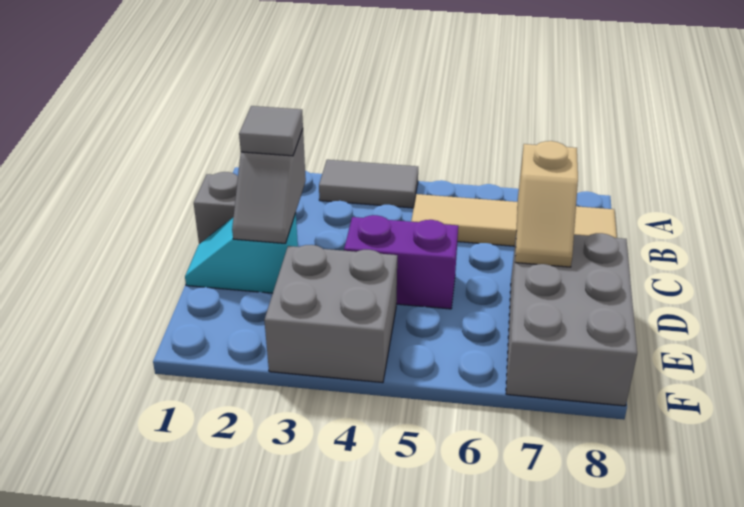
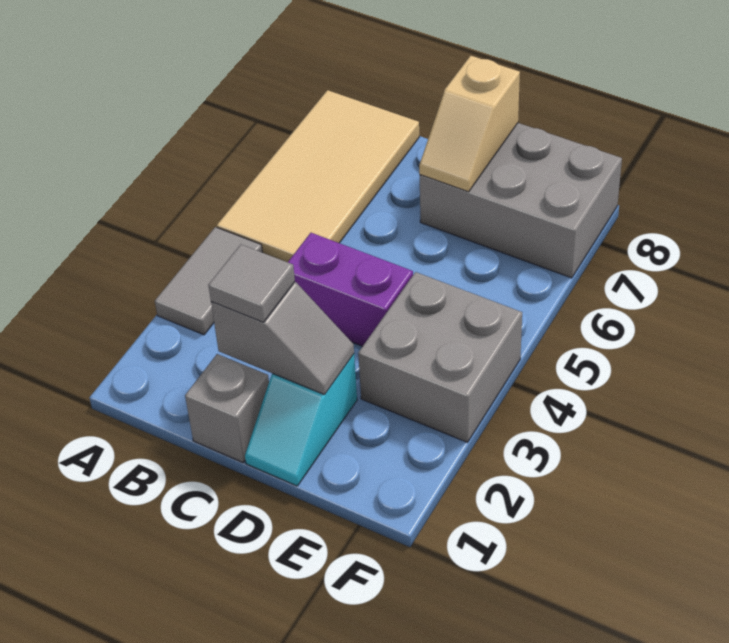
tan tile B5:B8 level 1 -> tan tile A5:B8 level 1
tan slope C7:D7 level 2 top C -> tan slope D7:D8 level 2 top 8
purple brick D4:D5 level 1 -> purple brick C4:D4 level 1

